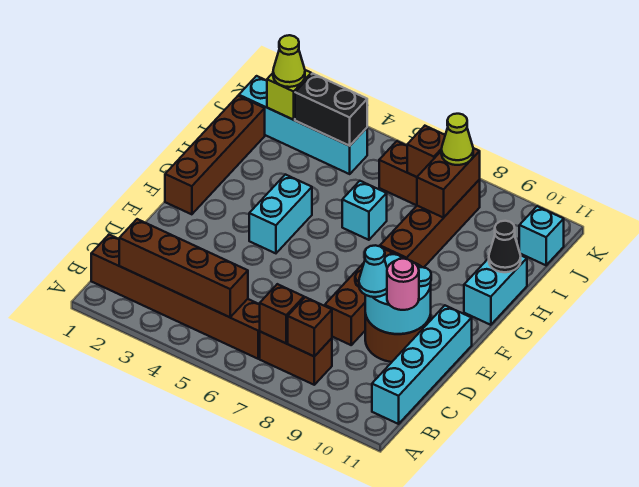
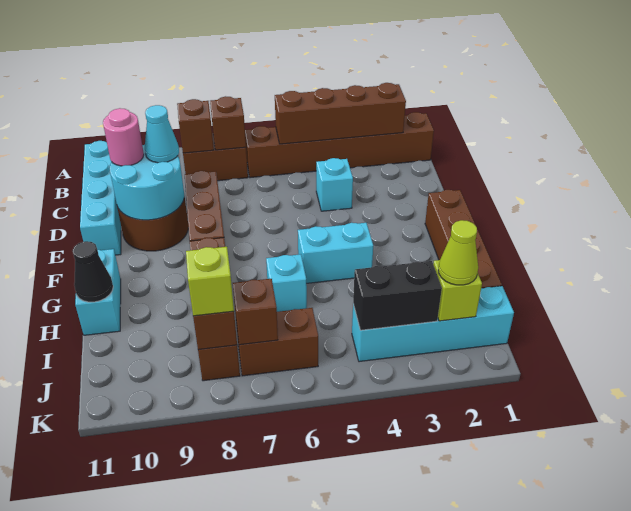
cyan brick F4:G4 level 1 -> cyan brick G4:G5 level 1
lime cone J8 level 3 -> lime brick J8 level 3
cyan brick J11 level 1 -> cyan brick D4 level 1

